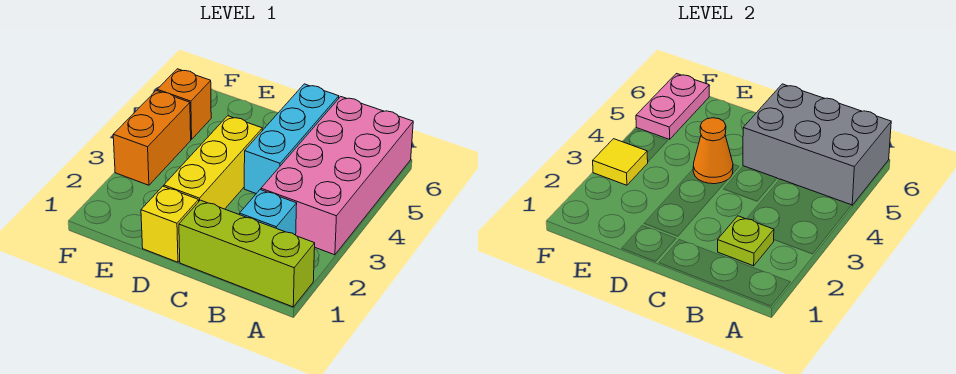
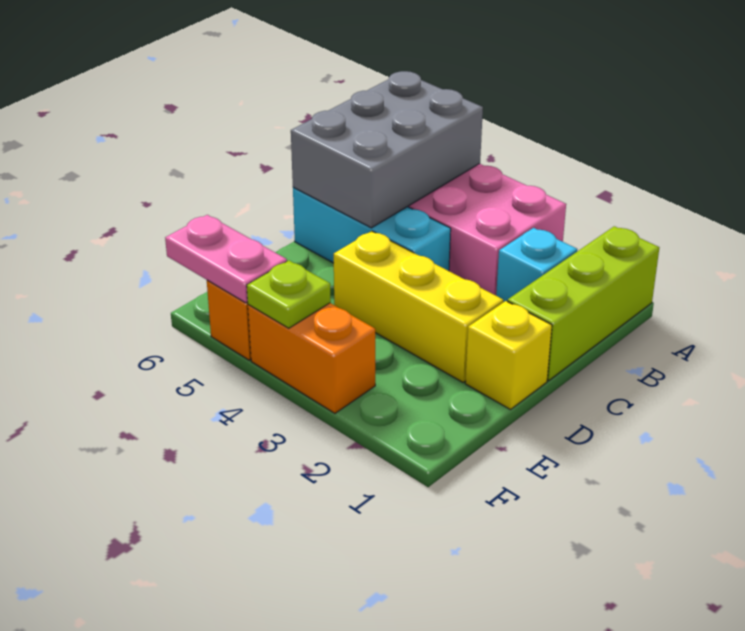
lime plate B2 level 2 -> lime plate F4 level 2
orange cone D4 level 2 -> none
yellow tile F3 level 2 -> none

